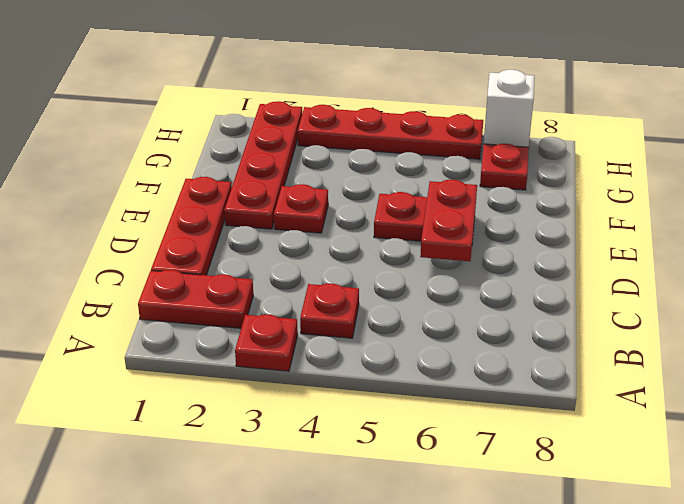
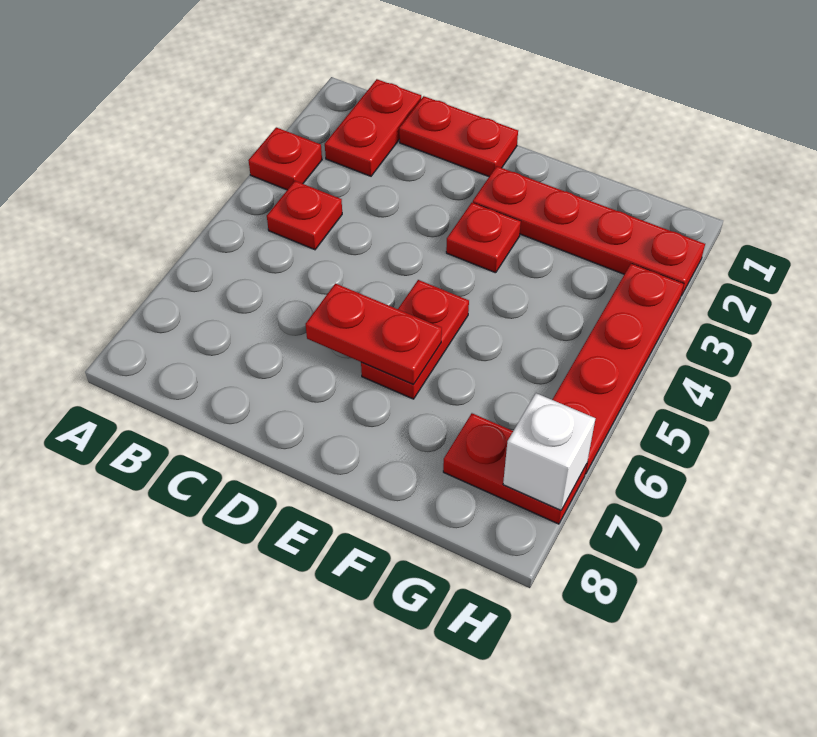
red plate C1:E1 level 1 -> red plate C1:D1 level 1

